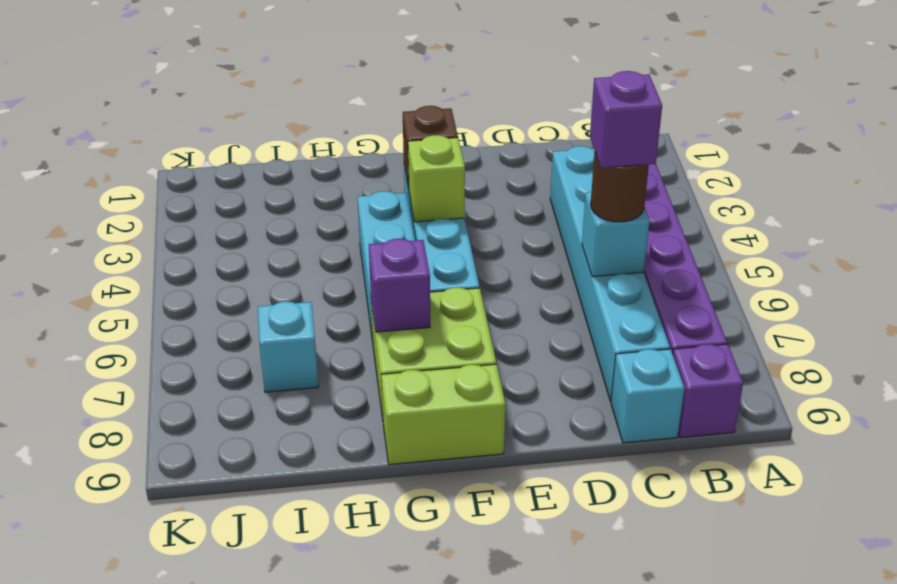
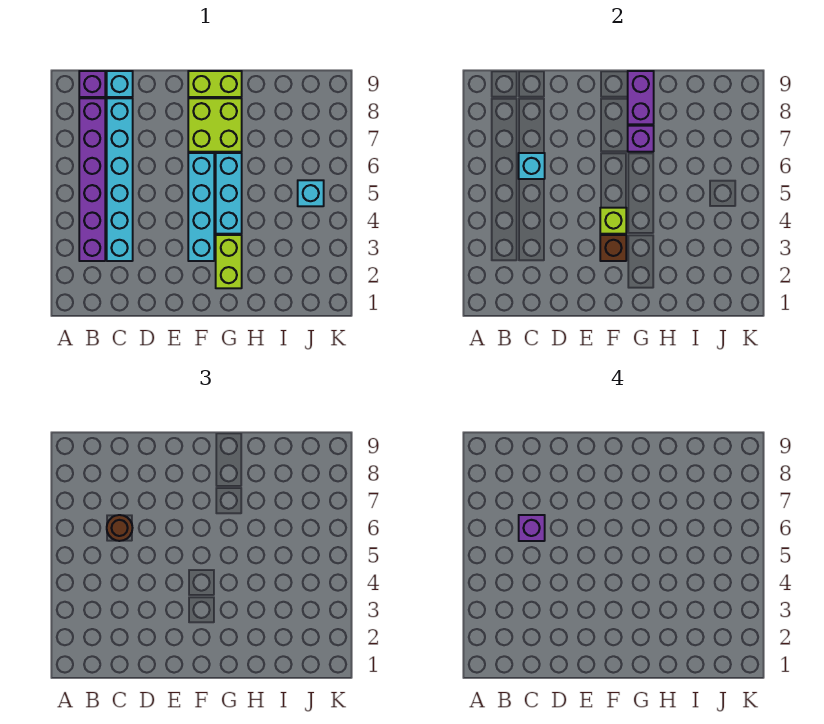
none -> lime brick G2:G3 level 1
none -> purple brick G8:G9 level 2
cyan brick I7 level 1 -> cyan brick J5 level 1

